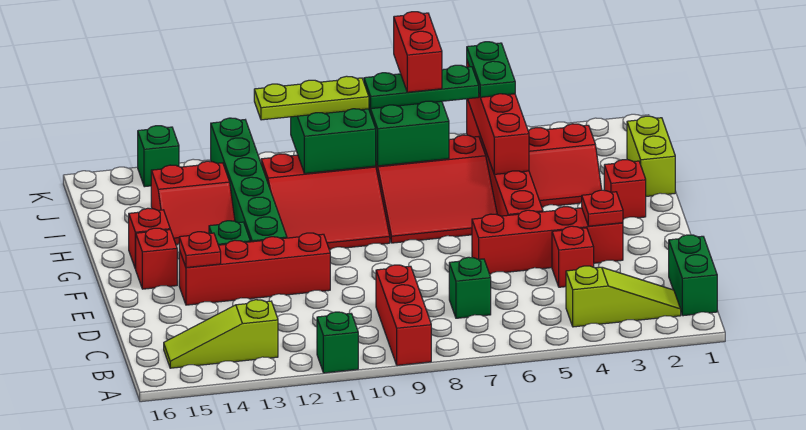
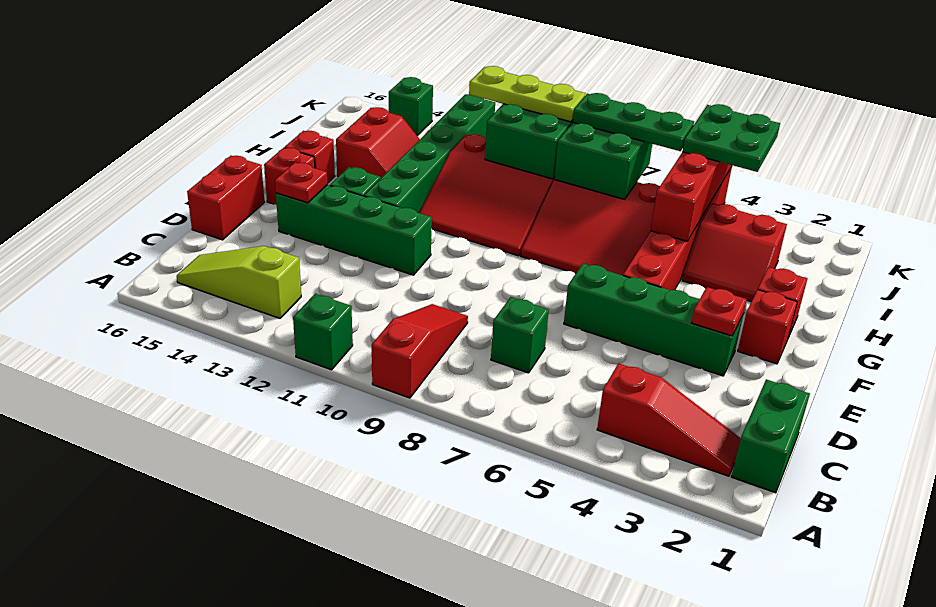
red brick A9:C9 level 1 -> red slope A9:C9 level 1 top A
lime slope B2:B4 level 1 top 4 -> red slope B2:B4 level 1 top 4
red brick D4 level 1 -> red brick F2 level 1
red brick E3:E6 level 1 -> green brick E3:E6 level 1
red brick E11:E14 level 1 -> green brick E11:E14 level 1
lime brick H1:I1 level 1 -> none
red slope H13:I14 level 1 top I -> red slope H13:I14 level 1 top 14
green plate J5:K5 level 3 -> green plate J4:K5 level 3
red brick J7:K7 level 4 -> red brick D16:E16 level 1

